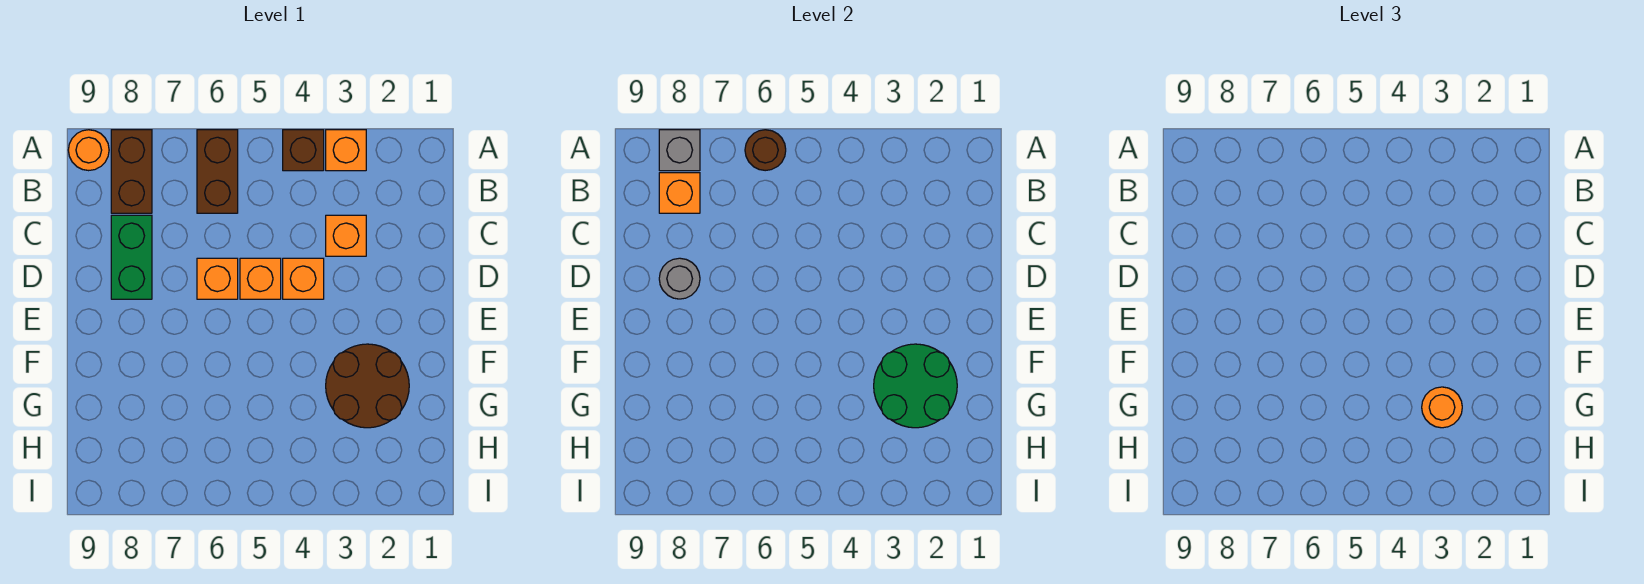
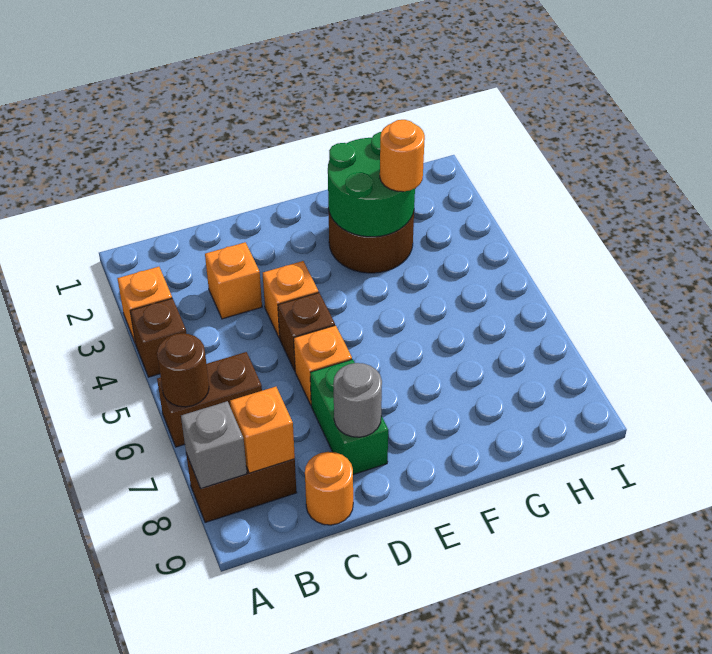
orange round brick A9 level 1 -> orange round brick C9 level 1
green brick C8:D8 level 1 -> green brick D7:D8 level 1
orange brick D5 level 1 -> brown brick D5 level 1

